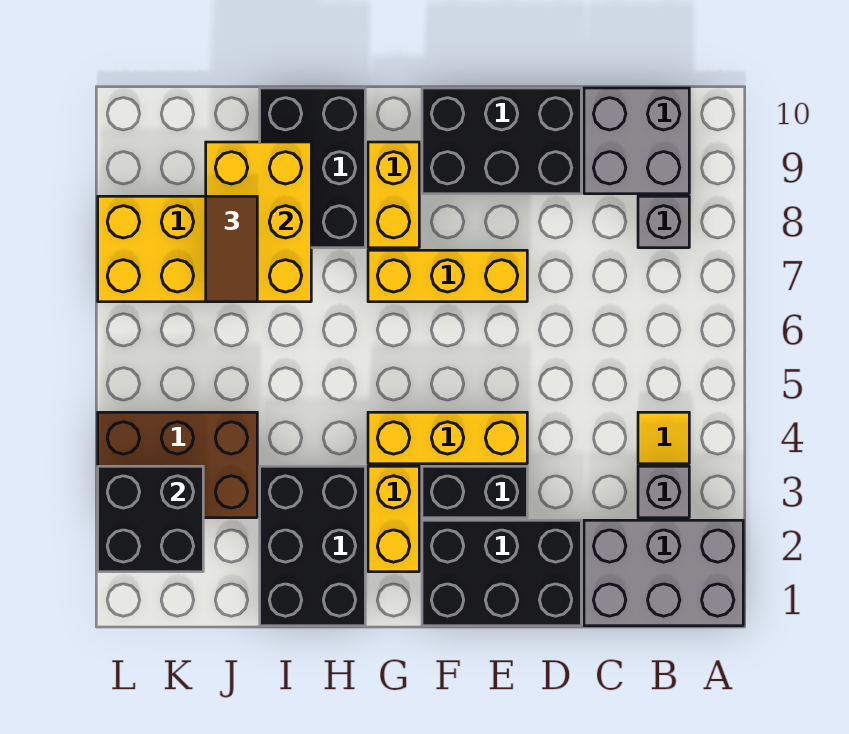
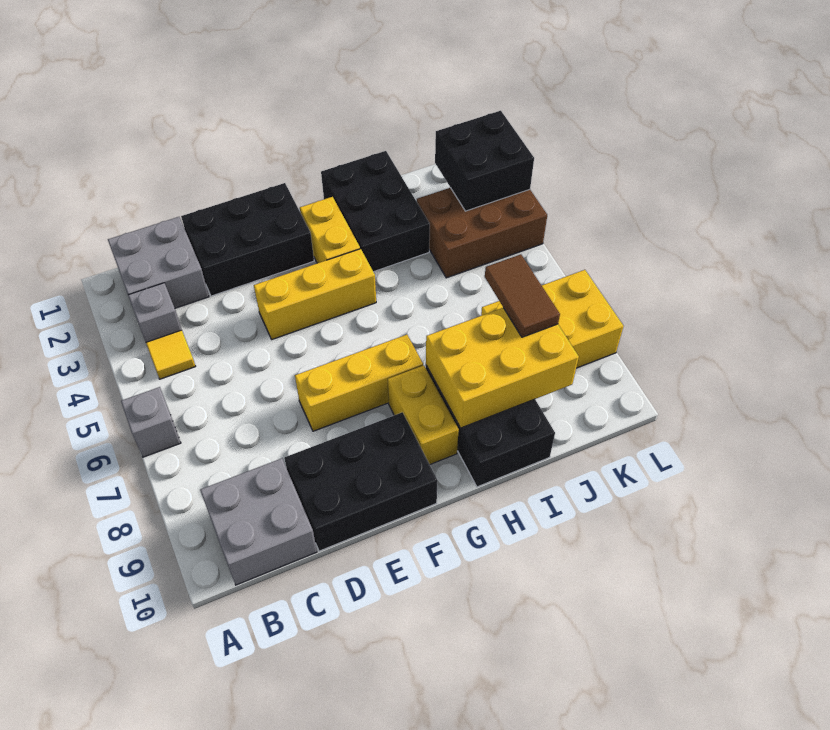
grey brick A1:C2 level 1 -> grey brick B1:C2 level 1
grey brick B8 level 1 -> grey brick A6 level 1
black brick E3:F3 level 1 -> none
yellow brick I7:J9 level 2 -> yellow brick H8:J9 level 2

